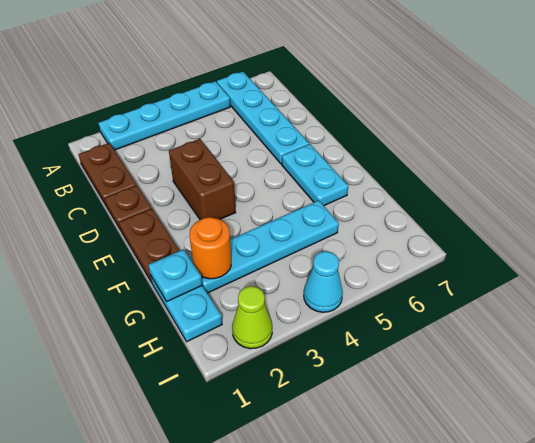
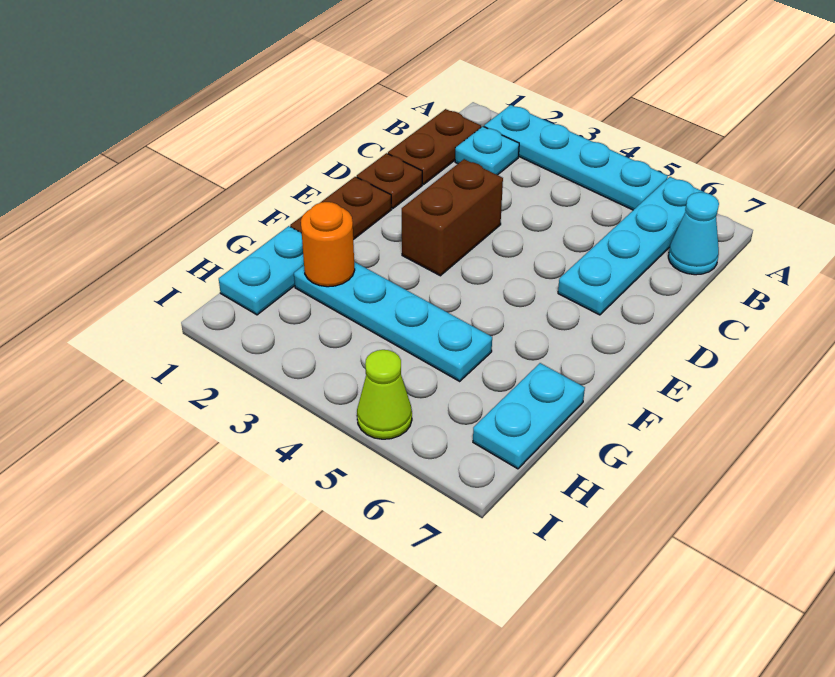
cyan plate E6:F6 level 1 -> cyan plate G7:H7 level 1
cyan plate G1 level 2 -> cyan plate B2 level 1
lime cone I2 level 1 -> lime cone I5 level 1
cyan cone I4 level 1 -> cyan cone B7 level 1

